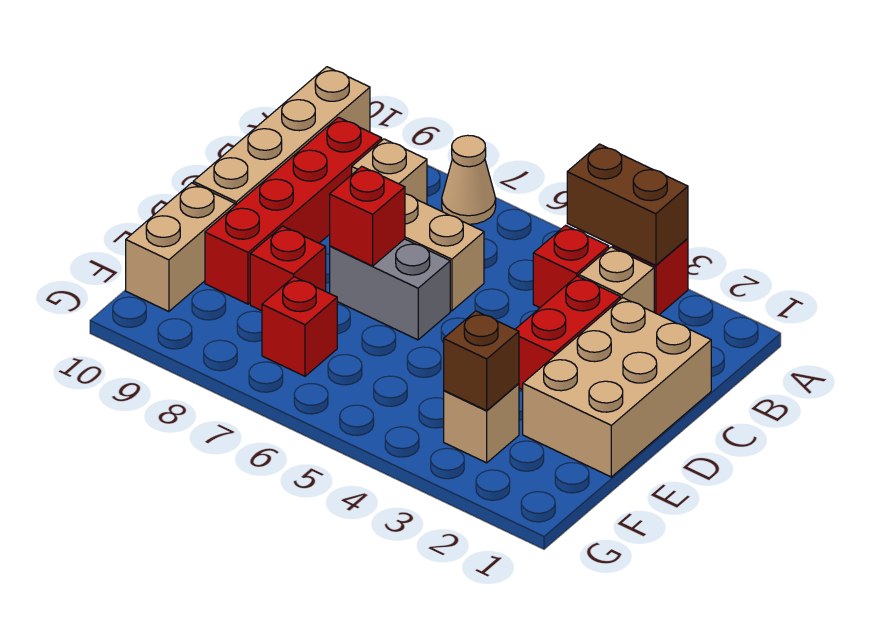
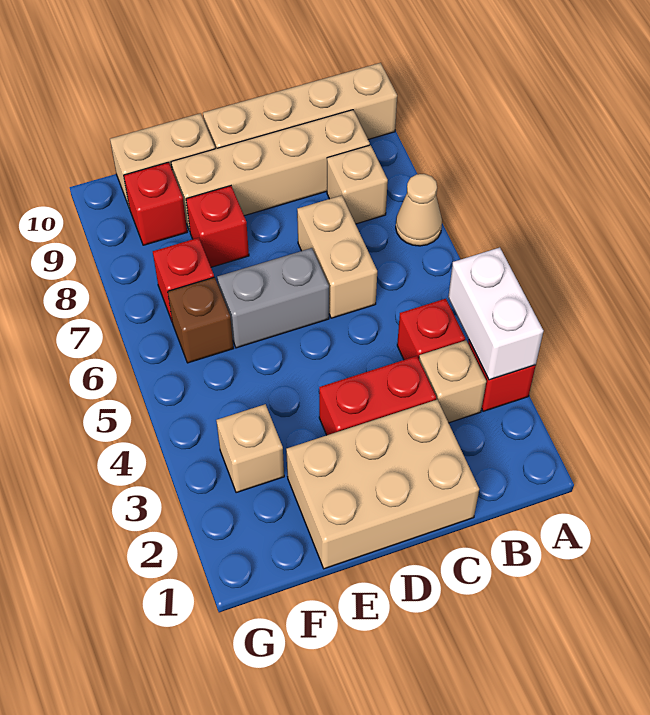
brown brick A3:A4 level 2 -> white brick A3:A4 level 2
red brick B9:E9 level 1 -> tan brick B9:E9 level 1
grey brick D6:D7 level 1 -> grey brick D6:E6 level 1
red brick D7 level 2 -> red brick F9 level 1
brown brick F3 level 2 -> brown brick F6 level 1

